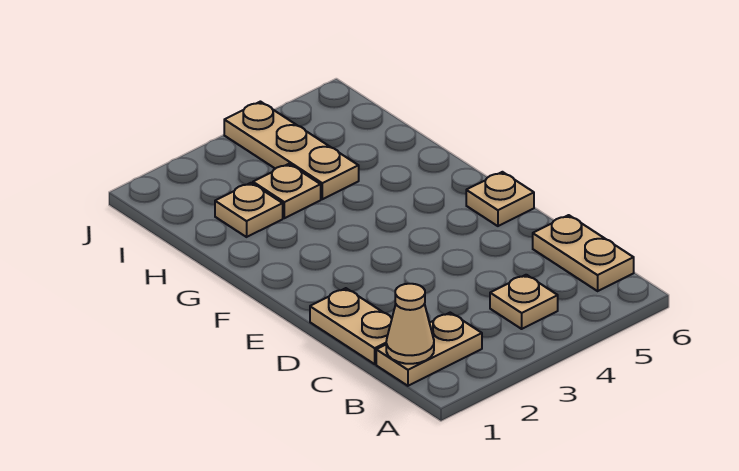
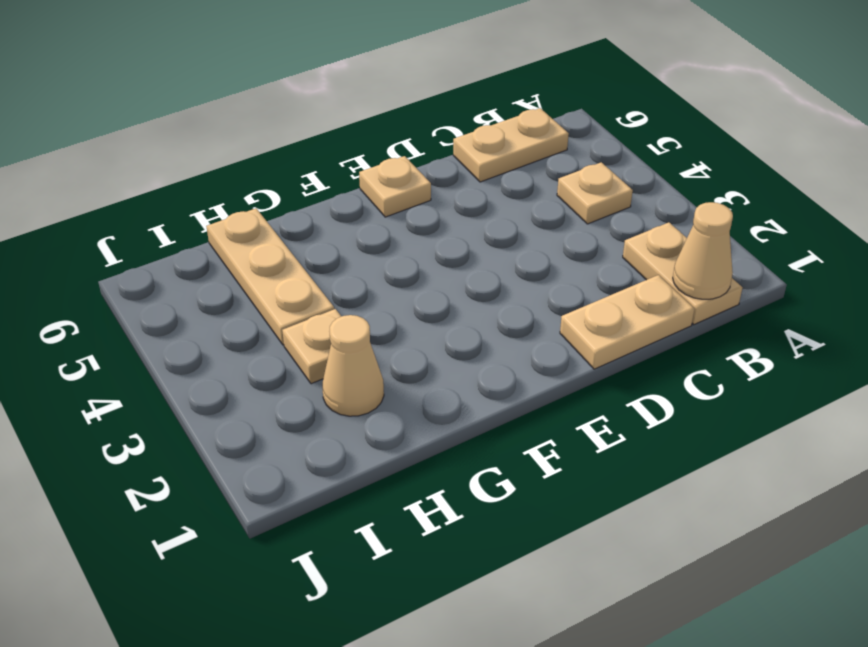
tan plate H2 level 1 -> tan cone H2 level 1
tan plate H4:J4 level 1 -> tan plate H4:H6 level 1

